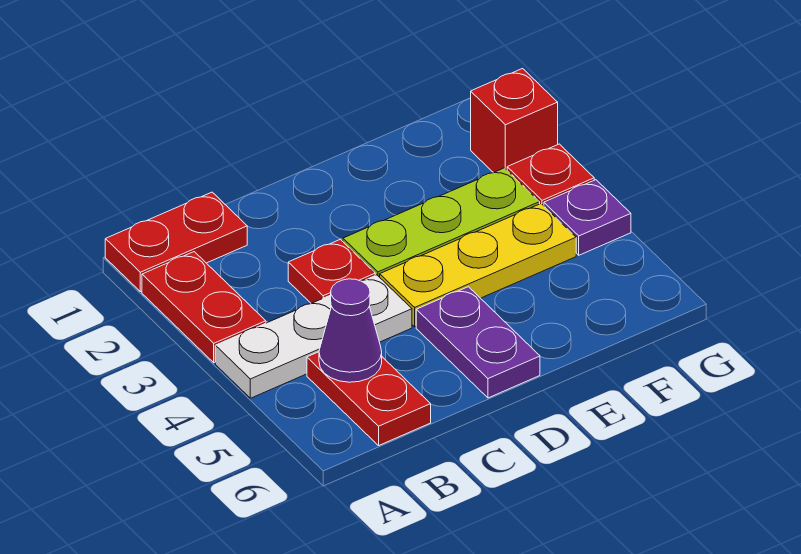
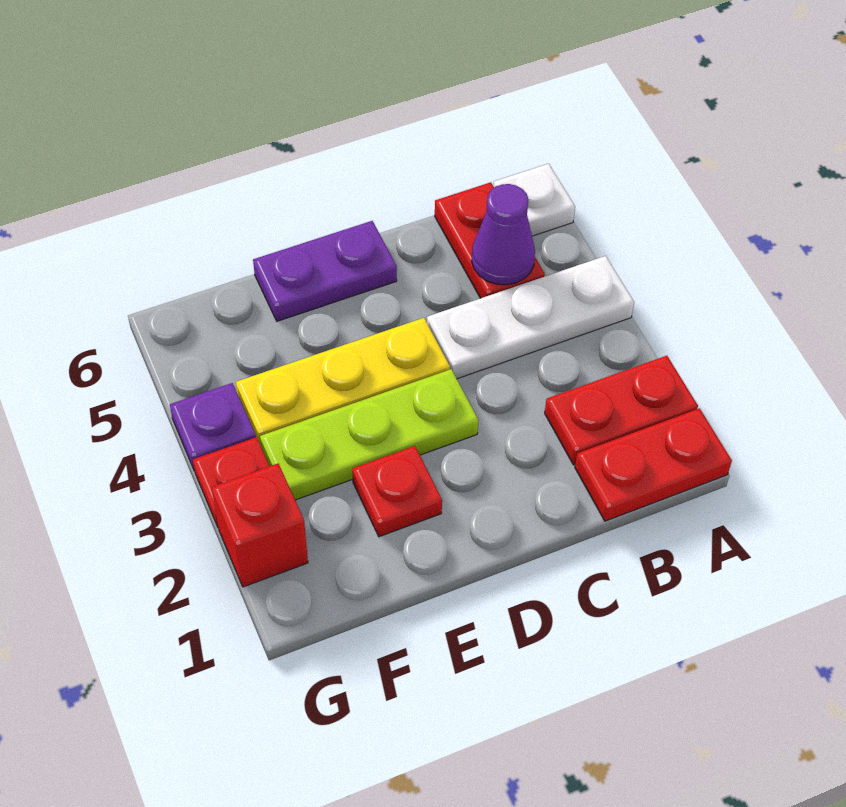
red plate A2:A3 level 1 -> red plate A2:B2 level 1
none -> white plate A6 level 1
red plate C3 level 1 -> red plate E2 level 1
purple plate D5:D6 level 1 -> purple plate D6:E6 level 1

